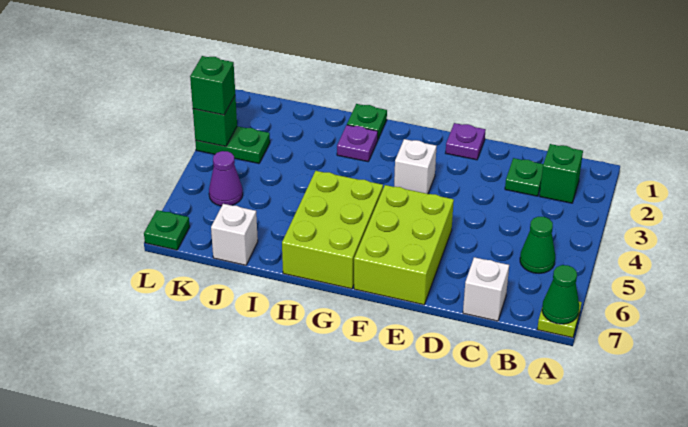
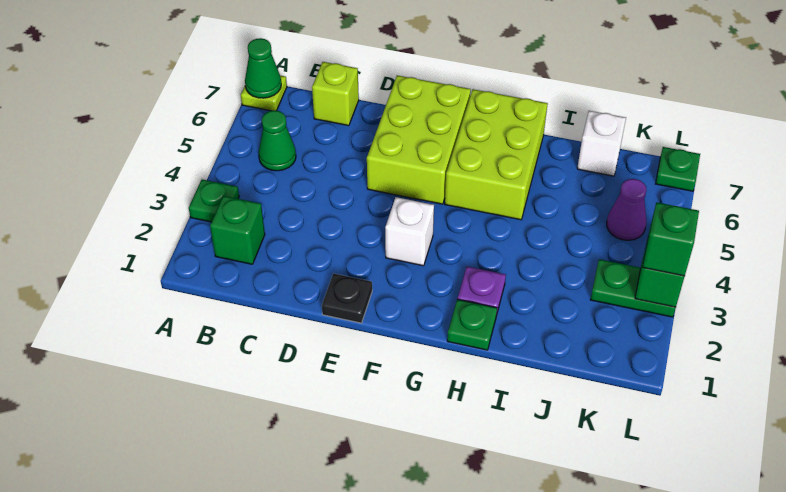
green plate C2 level 1 -> green plate A3 level 1
white brick C7 level 1 -> lime brick C7 level 1
purple plate E1 level 1 -> black plate E1 level 1

